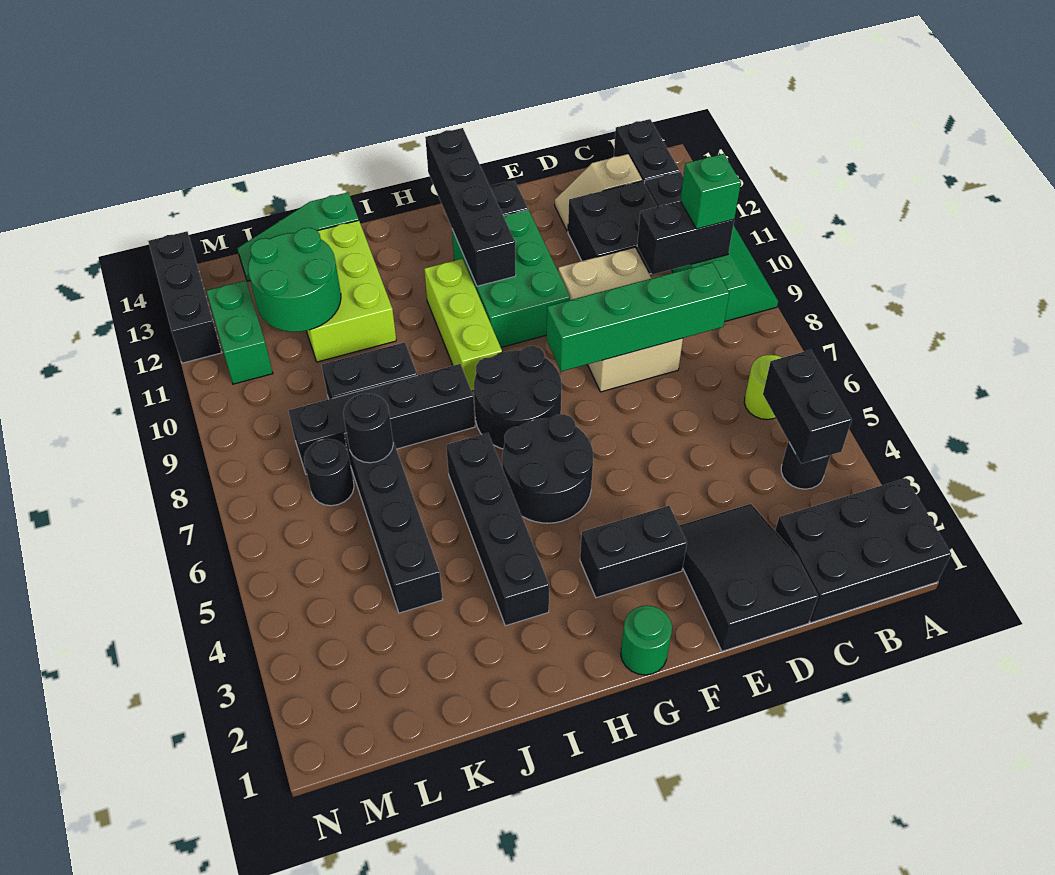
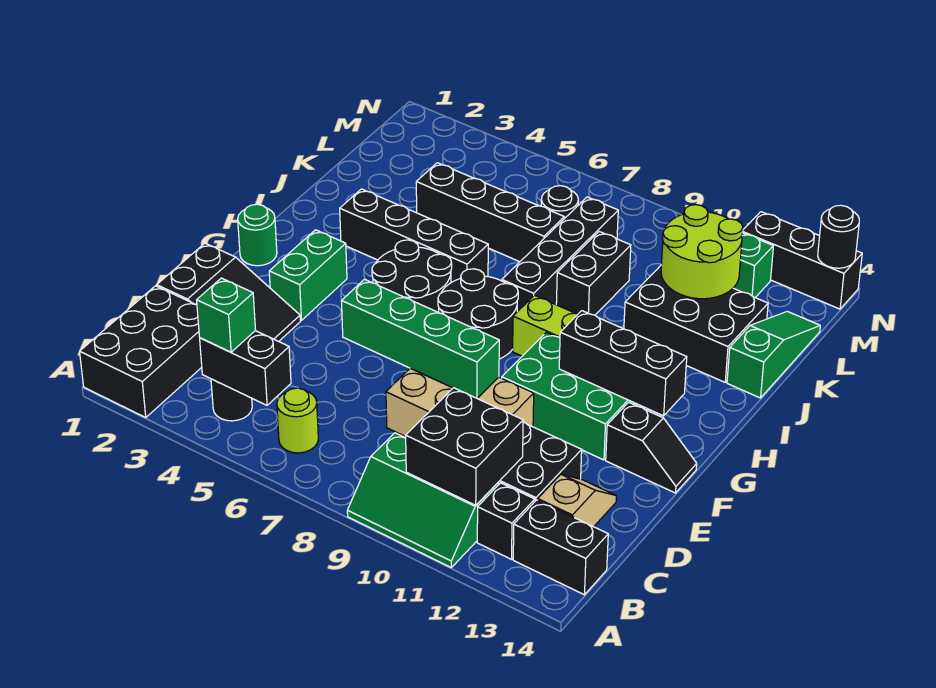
black brick B10:C10 level 2 -> black brick B10:C11 level 2
green brick B10 level 3 -> green brick B4 level 3
green brick C8:F8 level 2 -> green brick E6:E9 level 2
black brick F3:G3 level 1 -> green brick F3:G3 level 1
black brick G11:G14 level 2 -> black brick G11:G13 level 2
lime brick J11:K13 level 1 -> black brick J11:K13 level 1
black round brick K7 level 2 -> black round brick N14 level 2
green round brick K11:L12 level 2 -> lime round brick K11:L12 level 2

